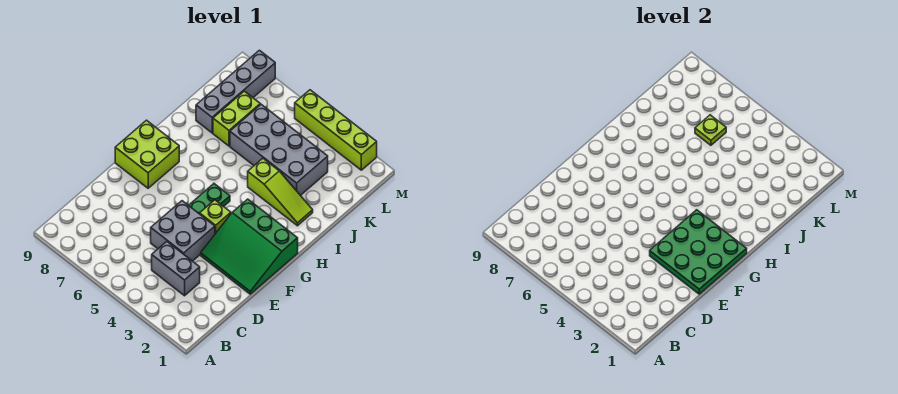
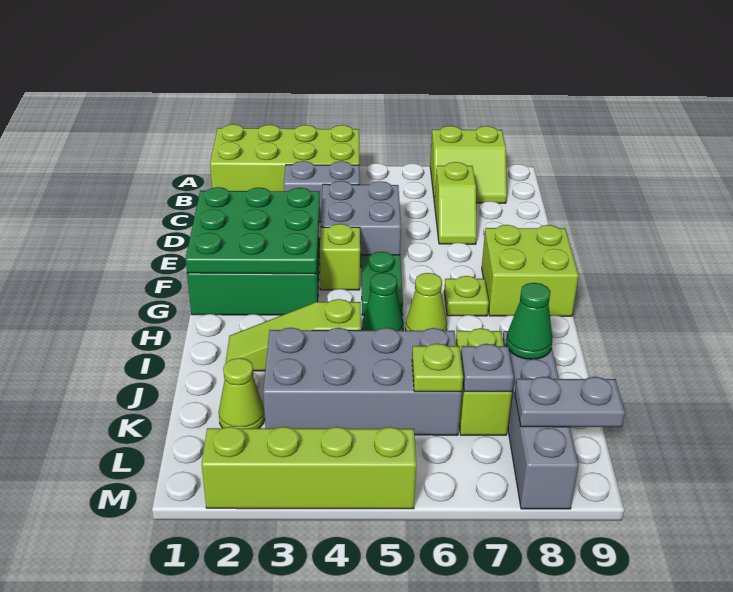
none -> lime brick A1:B4 level 1
none -> lime slope A7:B8 level 1 top A
none -> lime slope C7:D7 level 1 top C
none -> lime plate G7 level 1
none -> green cone H5 level 1
none -> lime cone H6 level 1
none -> green cone J8 level 2
none -> lime cone K2 level 1
none -> grey plate K7 level 2
none -> grey plate L8:L9 level 2

